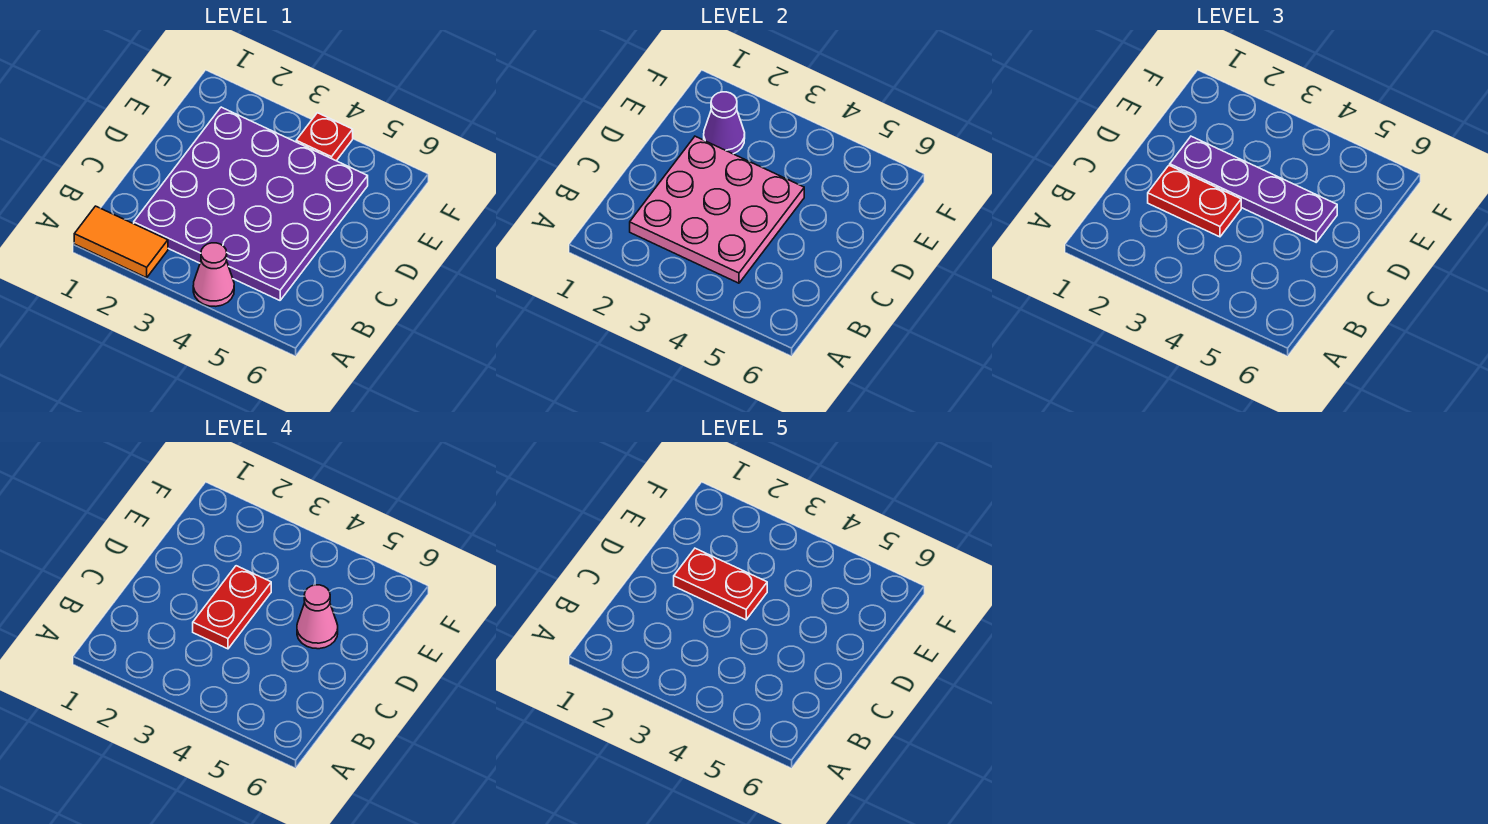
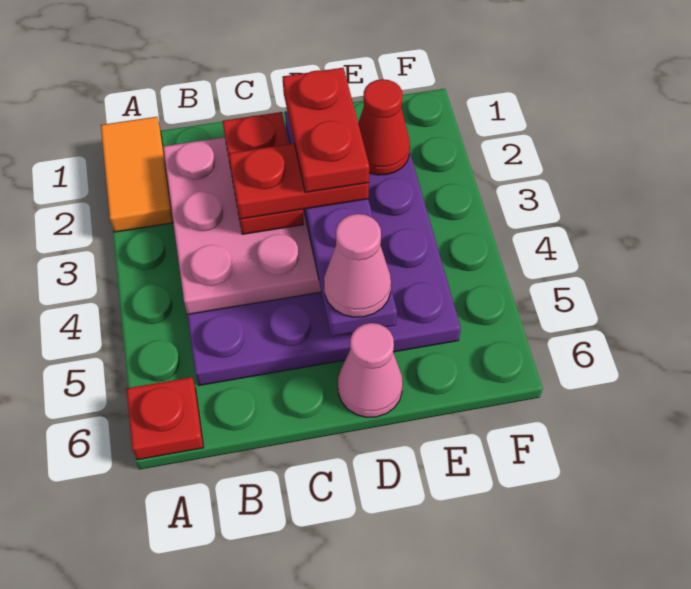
pink cone A4 level 1 -> pink cone D6 level 1
purple cone E2 level 2 -> red cone E2 level 2
red plate F4 level 1 -> red plate A6 level 1

